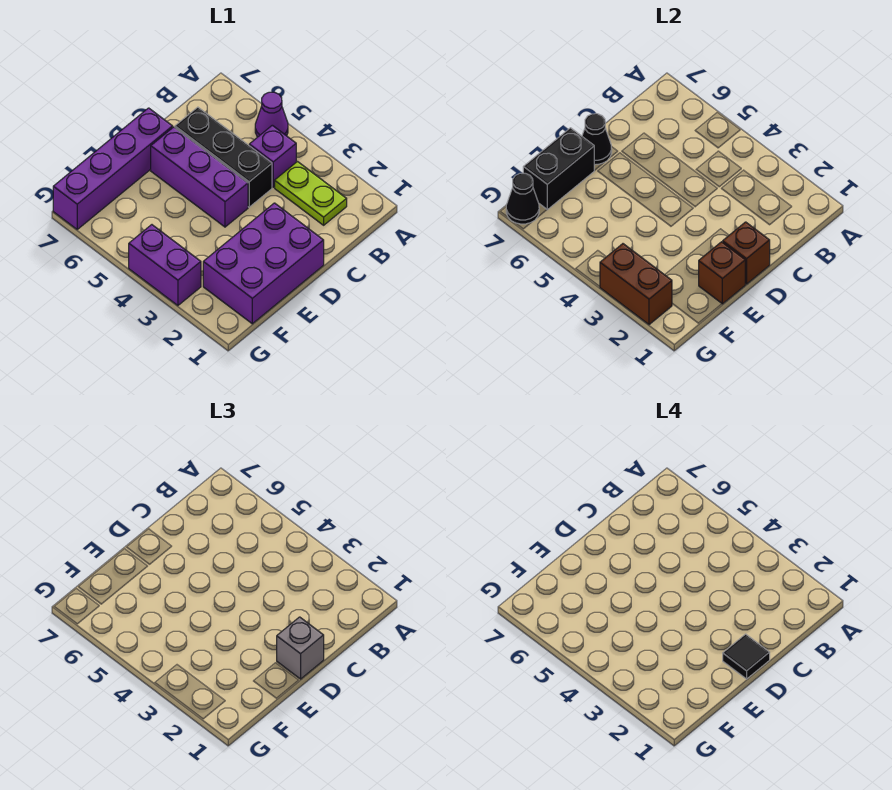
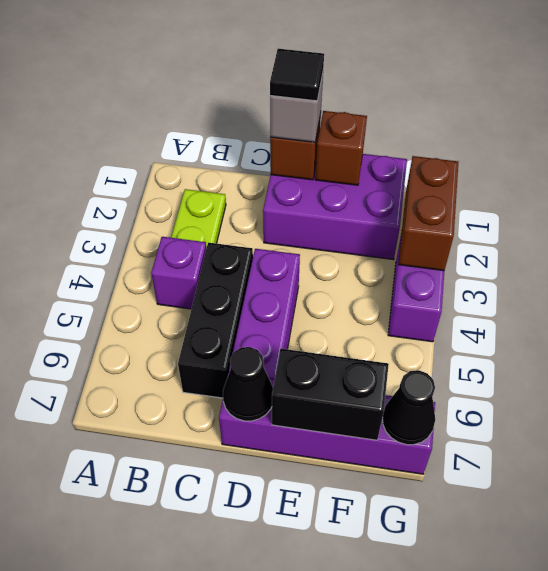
purple cone A5 level 1 -> none

